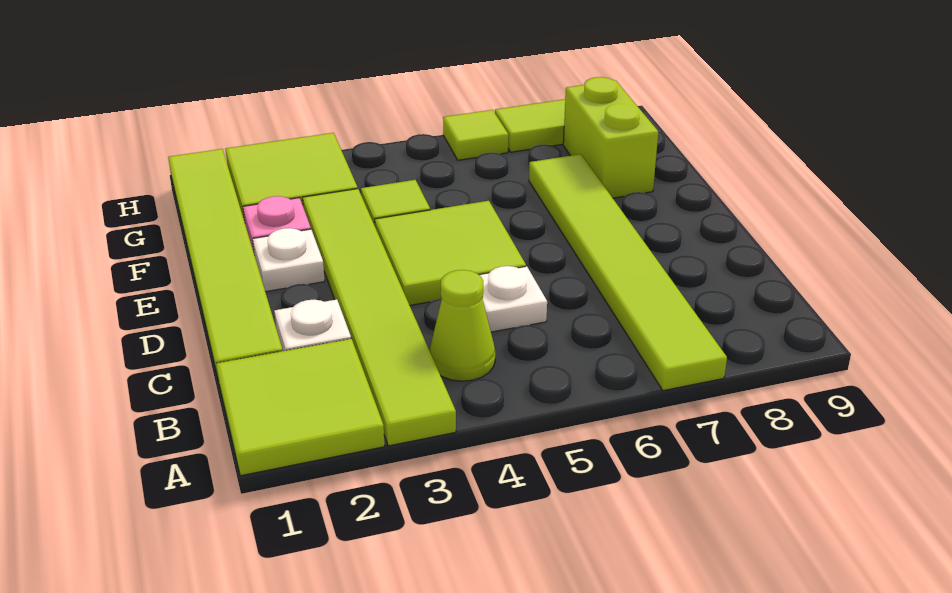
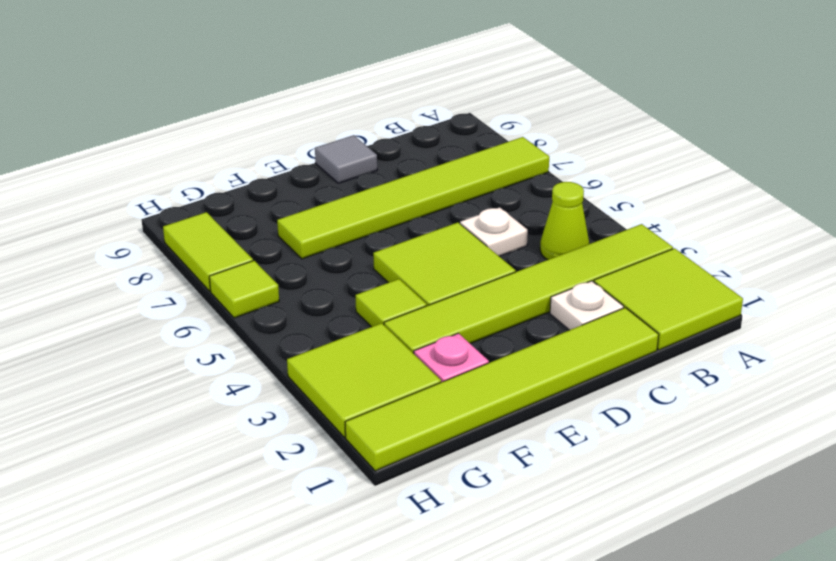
none -> grey tile D9 level 1
white plate E2 level 1 -> none
lime brick F8:G8 level 1 -> none

